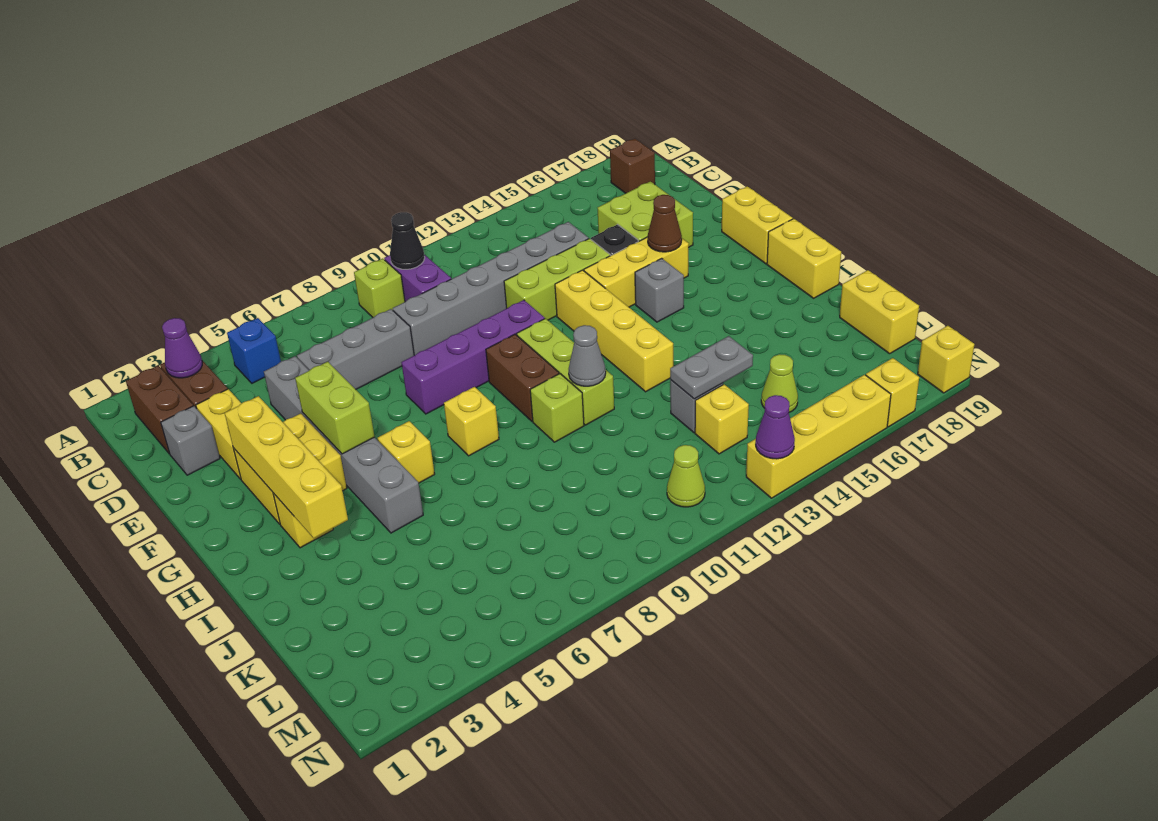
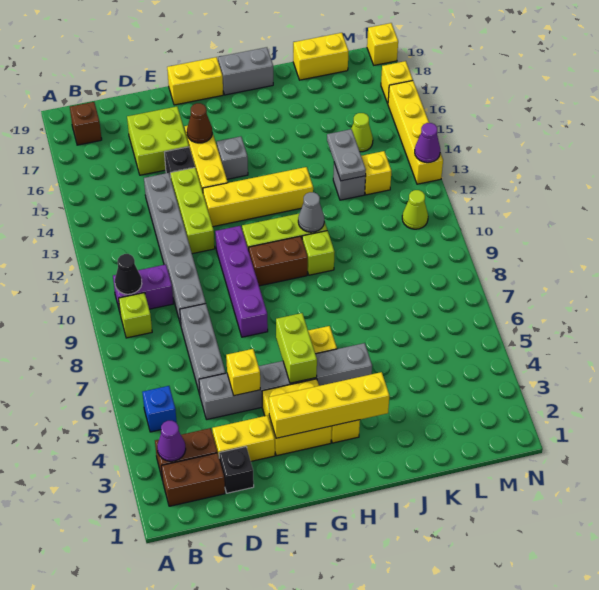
grey brick D2 level 1 -> black brick D2 level 1
lime brick F5:G5 level 2 -> lime brick G5:G6 level 2
yellow brick H8 level 1 -> yellow brick E5 level 2
yellow brick H19:I19 level 1 -> grey brick H19:I19 level 1

